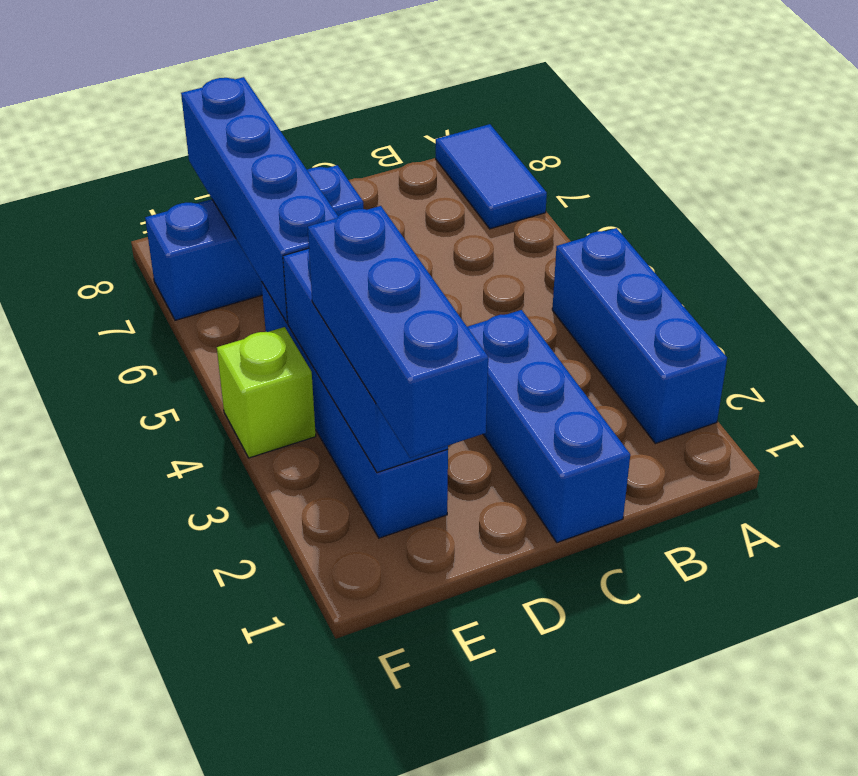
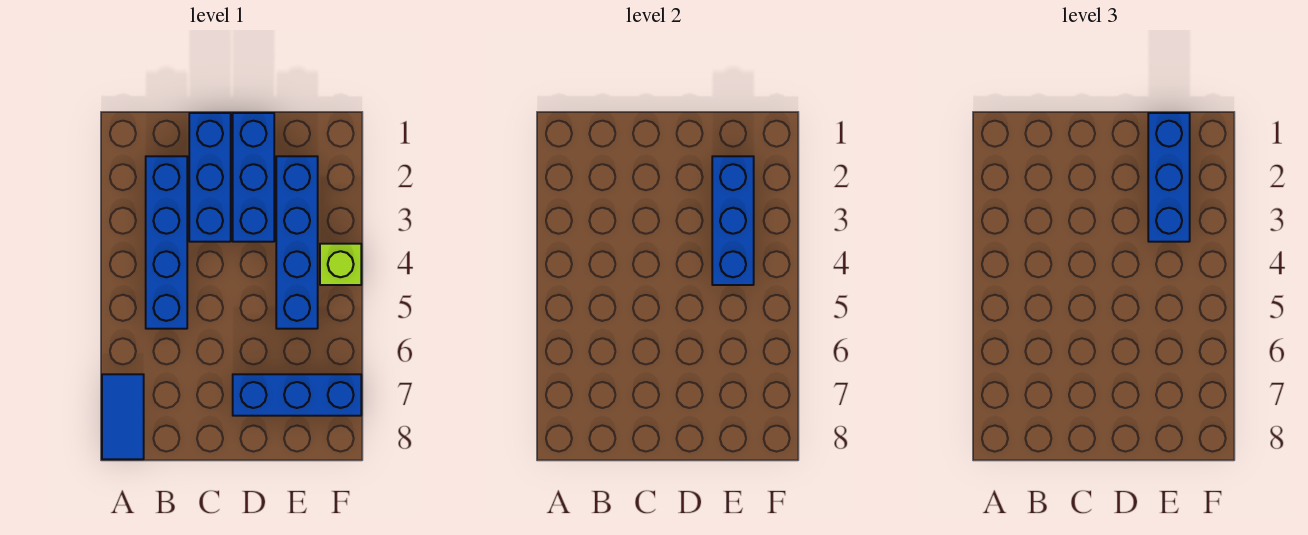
blue brick A2:A4 level 1 -> blue brick D1:D3 level 1
blue brick E5:E8 level 2 -> blue brick B2:B5 level 1

